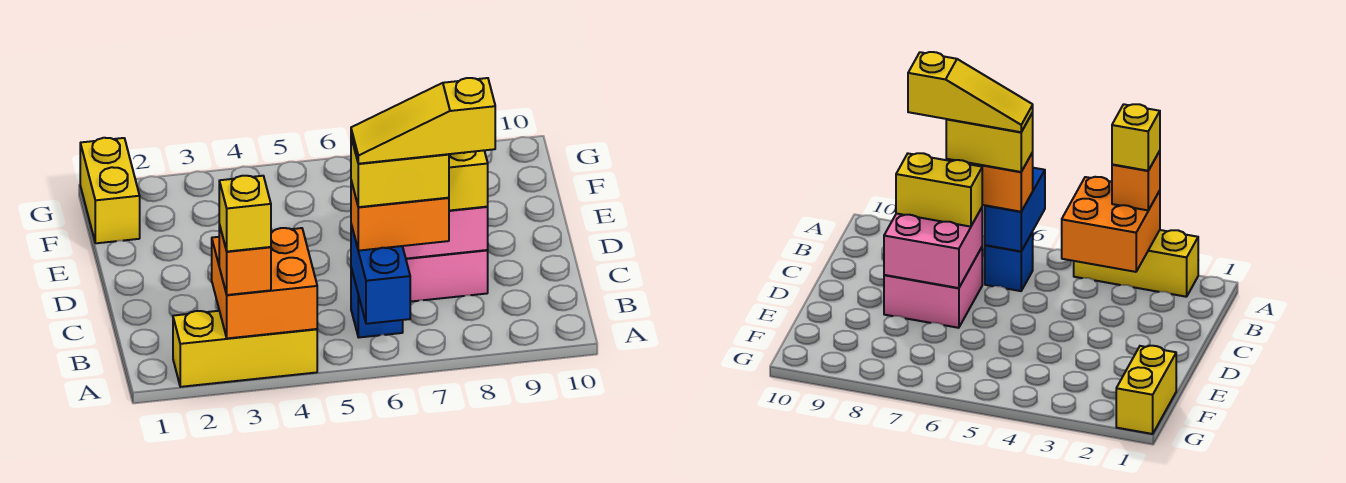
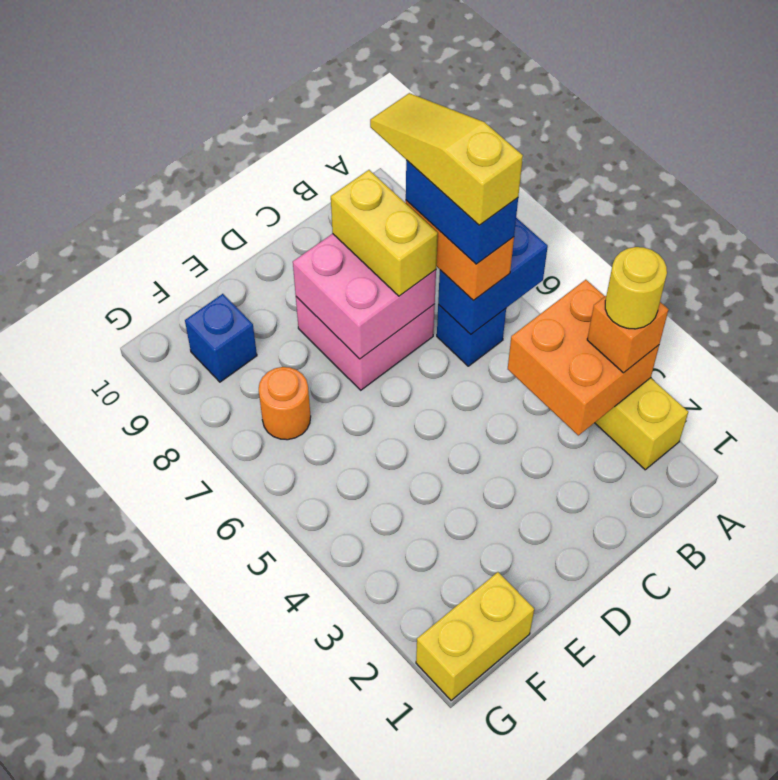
yellow brick A3 level 4 -> yellow round brick A3 level 4
yellow brick B6:B7 level 4 -> blue brick B6:B7 level 4
yellow slope B6:B8 level 5 top 8 -> yellow slope B6:B8 level 5 top 6
none -> orange round brick F7 level 1
none -> blue brick F9 level 1

